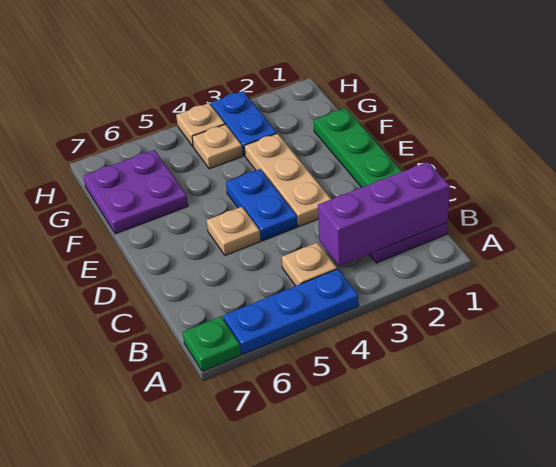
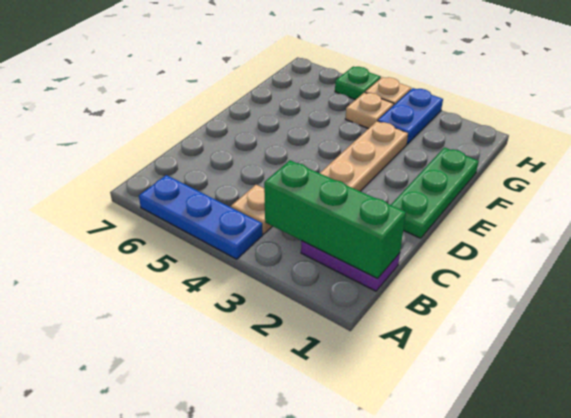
green plate A7 level 1 -> green plate H5 level 1
purple brick B1:B3 level 2 -> green brick B1:B3 level 2
blue plate D4:E4 level 1 -> none
tan plate D5 level 1 -> none
purple plate F6:G7 level 1 -> none

